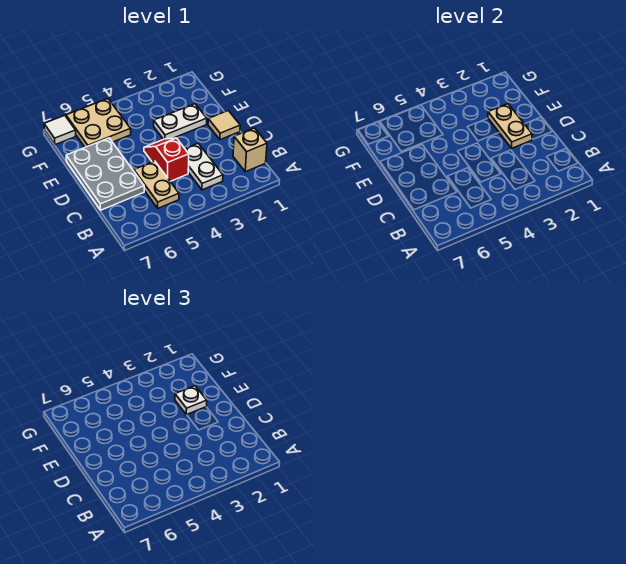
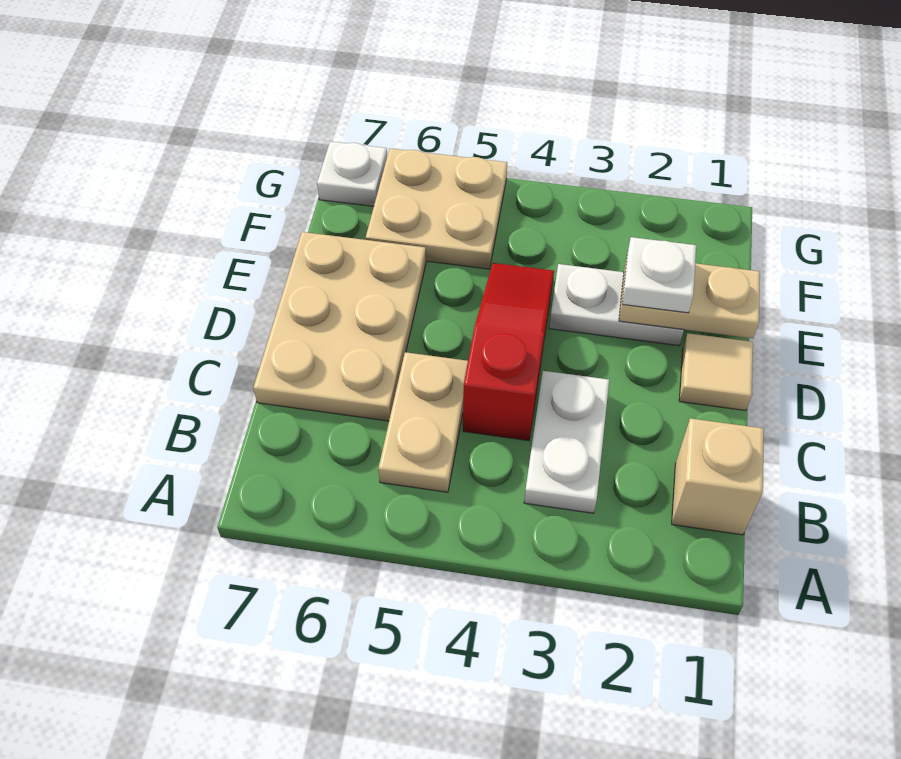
red slope C4:D4 level 1 top C -> red slope C4:E4 level 1 top C
grey plate C6:E7 level 1 -> tan plate C6:E7 level 1
tan plate D2:E2 level 2 -> tan plate E1:E2 level 2
white tile G7 level 1 -> white plate G7 level 1

